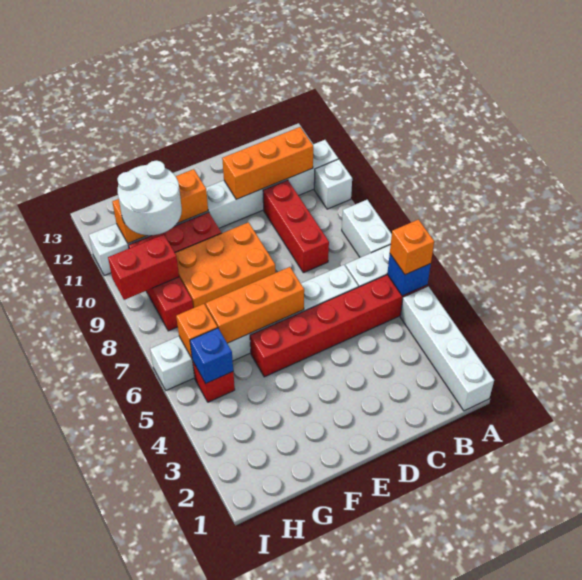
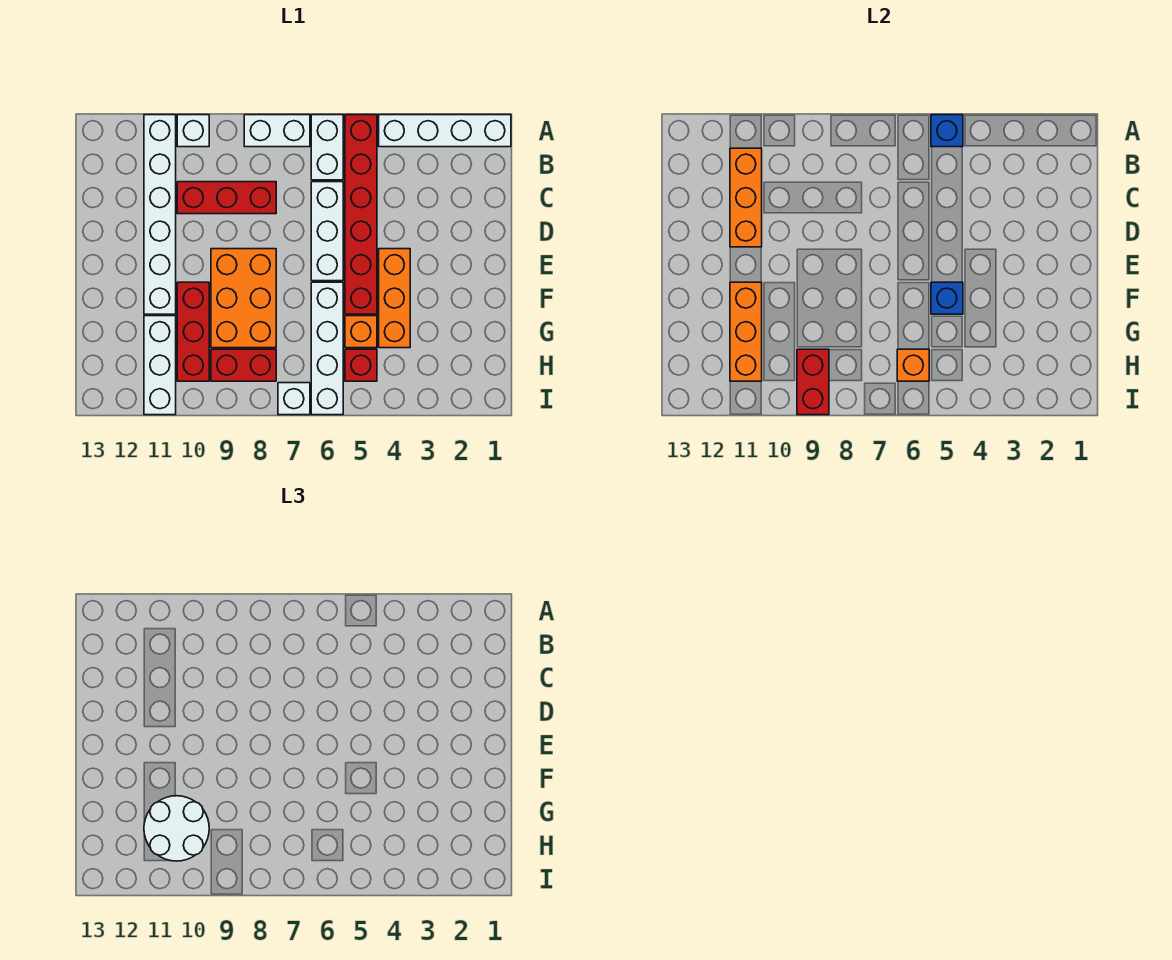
orange brick A5 level 3 -> orange brick G5 level 1
orange brick E6:G6 level 2 -> orange brick E4:G4 level 1
blue brick H5 level 2 -> blue brick F5 level 2
none -> white brick I7 level 1

